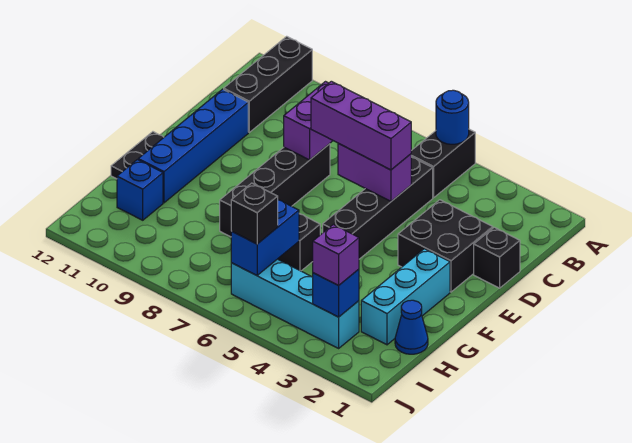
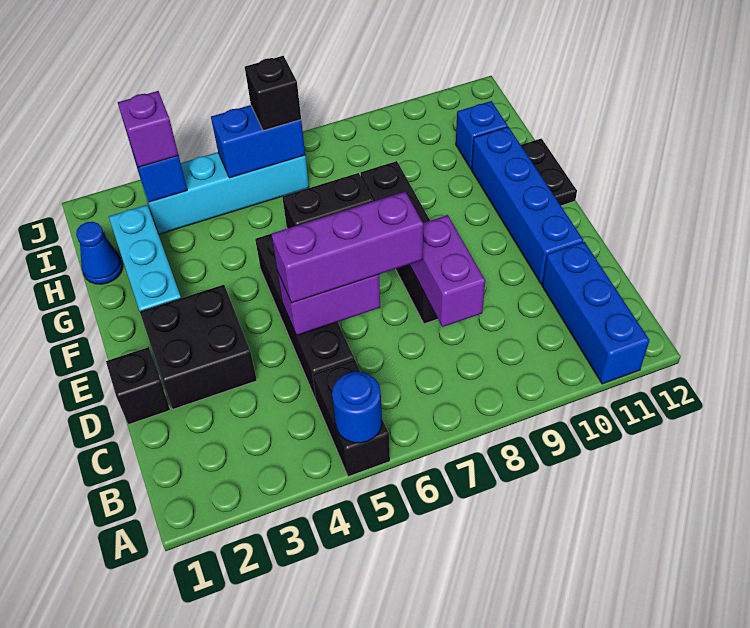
black brick A11:C11 level 1 -> blue brick A11:C11 level 1
blue brick H6:I6 level 2 -> blue brick I5:I6 level 2

